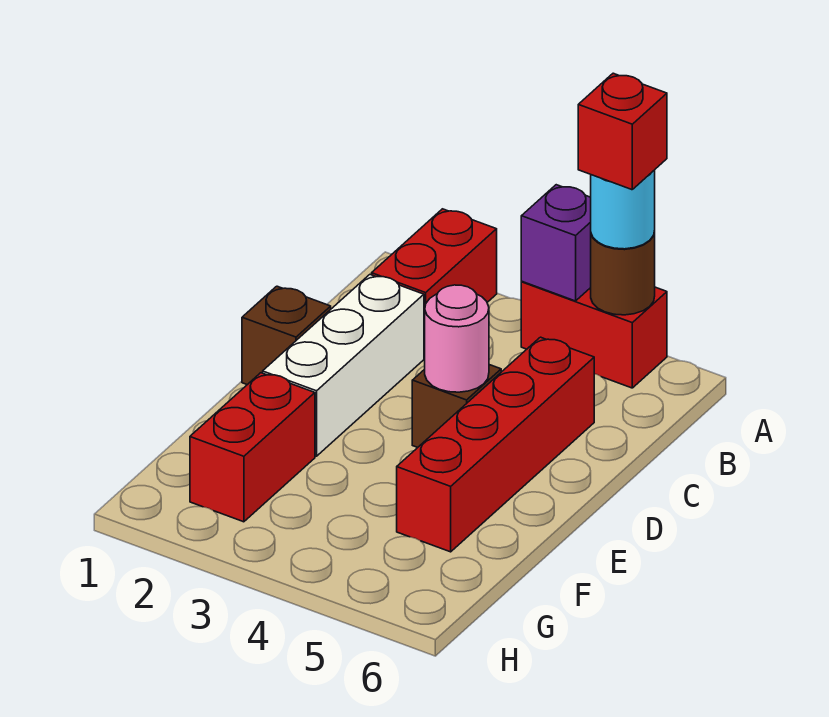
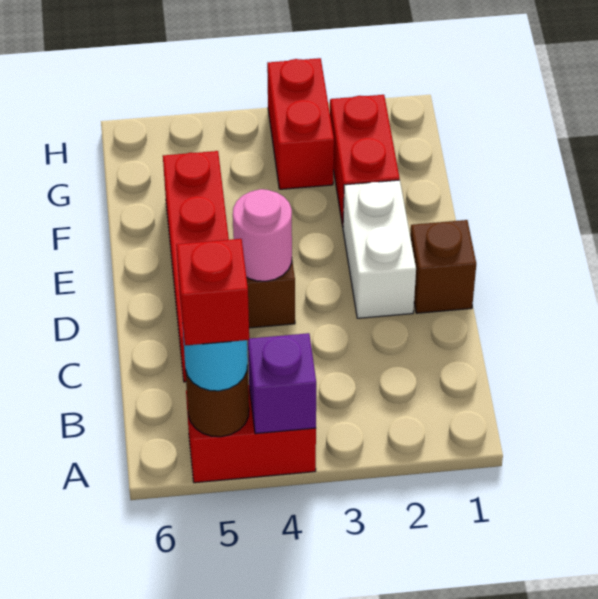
red brick A2:B2 level 1 -> red brick G3:H3 level 1
white brick C2:E2 level 1 -> white brick D2:E2 level 1

